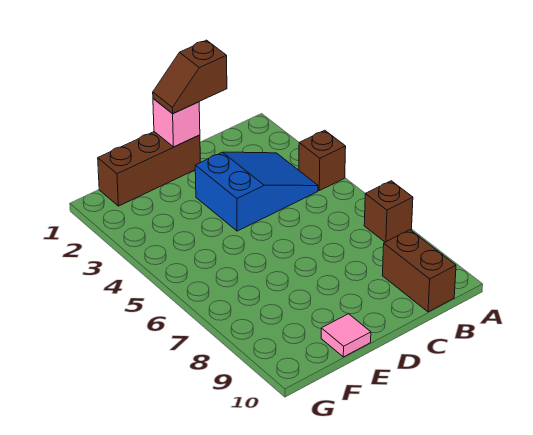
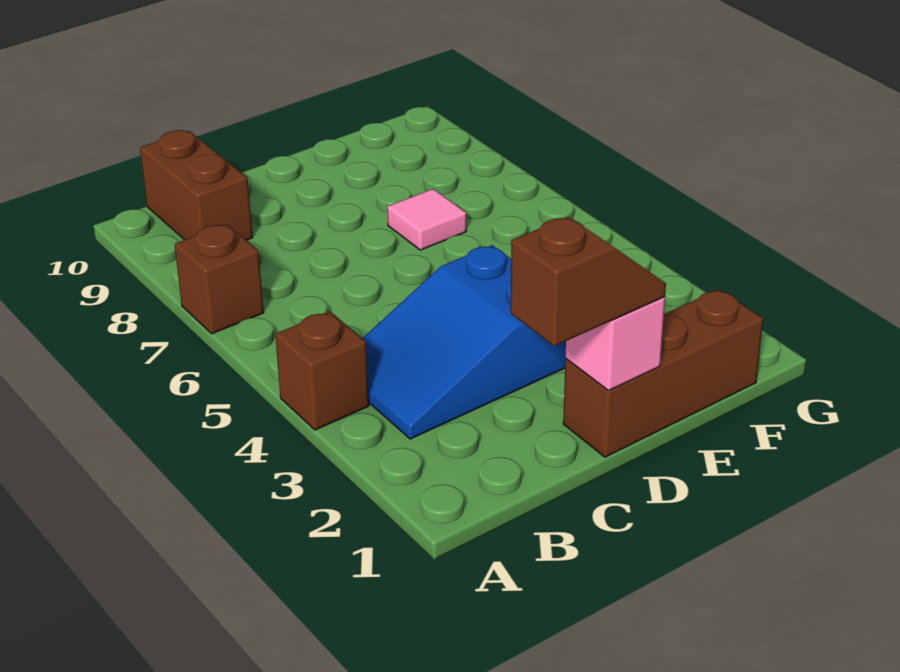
pink tile E10 level 1 -> pink tile E7 level 1

